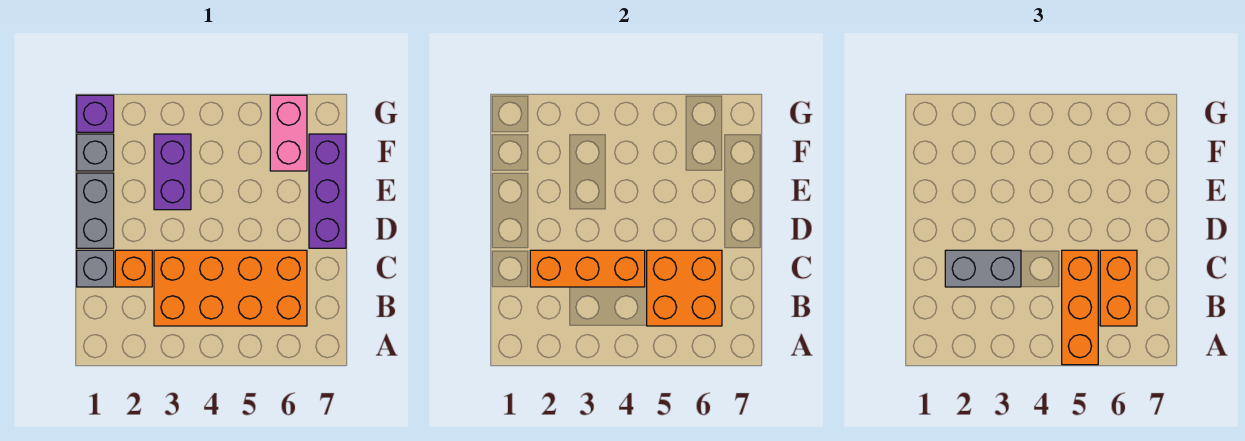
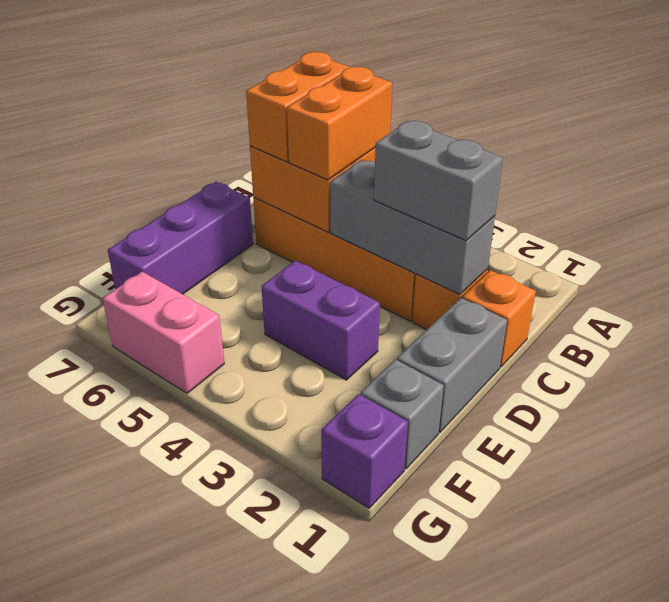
orange brick A5:C5 level 3 -> orange brick B5:C5 level 3
grey brick C1 level 1 -> orange brick C1 level 1
orange brick C2:C4 level 2 -> grey brick C2:C4 level 2
purple brick E3:F3 level 1 -> purple brick E3:E4 level 1
pink brick F6:G6 level 1 -> pink brick G5:G6 level 1

